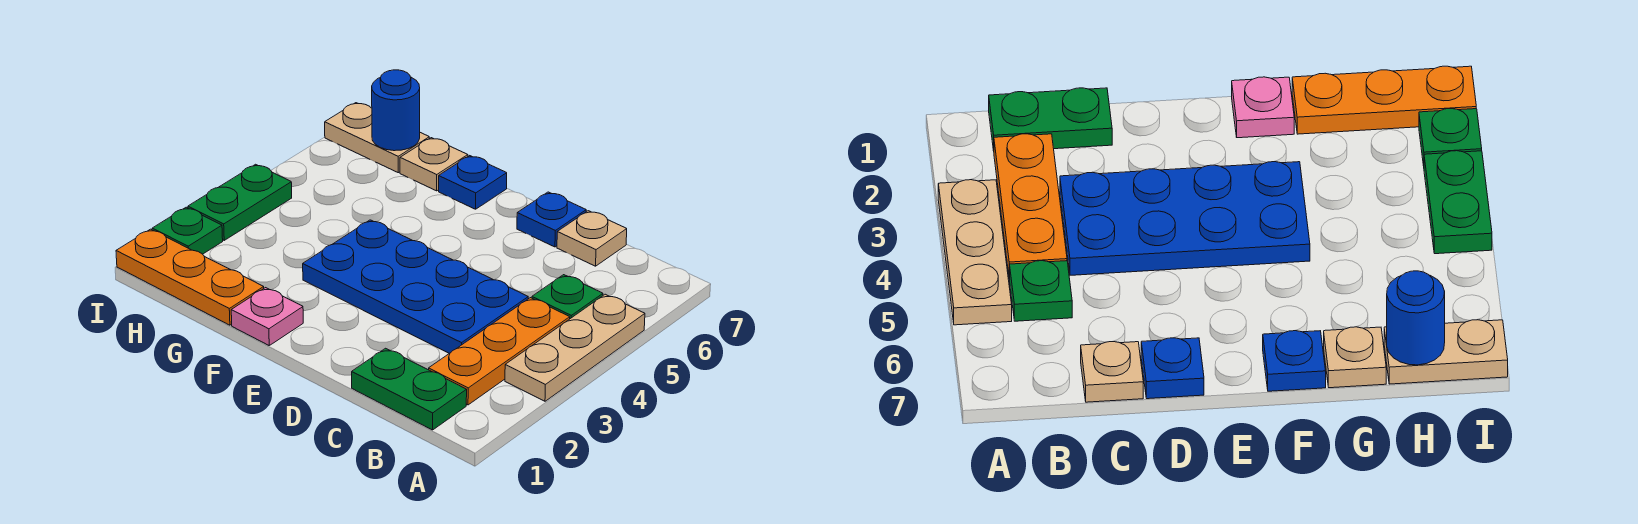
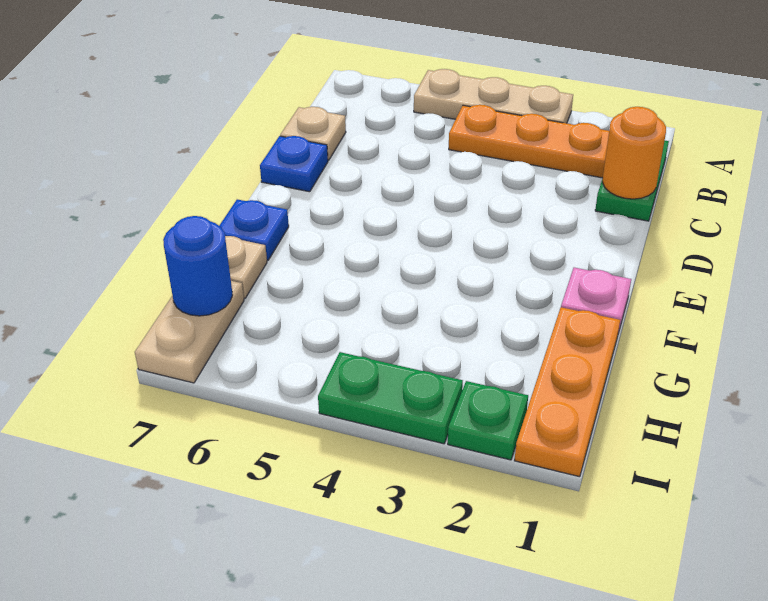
green plate B5 level 1 -> none
none -> orange round brick C1 level 2
blue plate C3:F4 level 1 -> none

